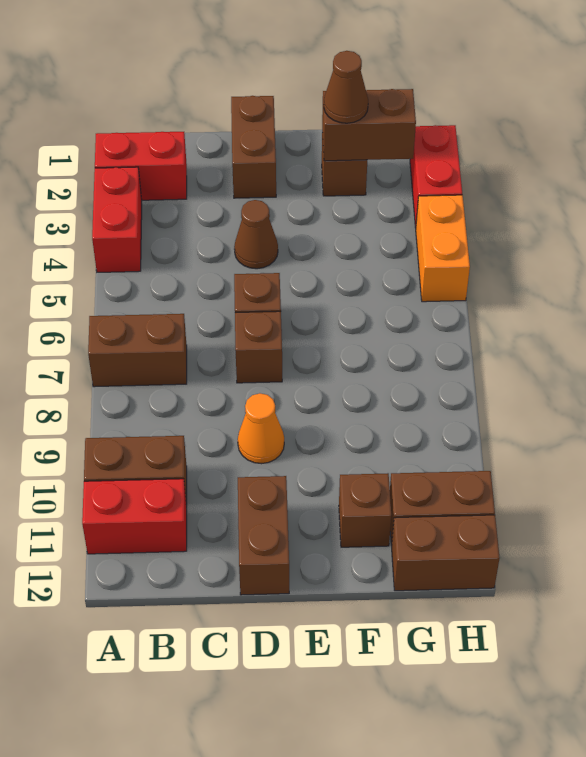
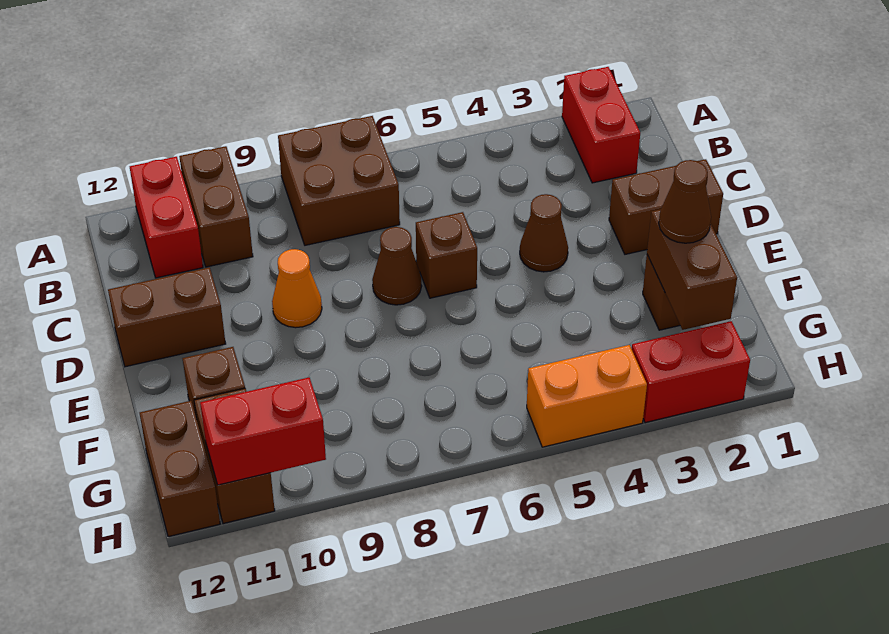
red brick A3:A4 level 1 -> red brick H10:H11 level 2
brown brick A7:B7 level 1 -> brown brick A7:B8 level 1
brown brick D7 level 1 -> brown cone D7 level 1

